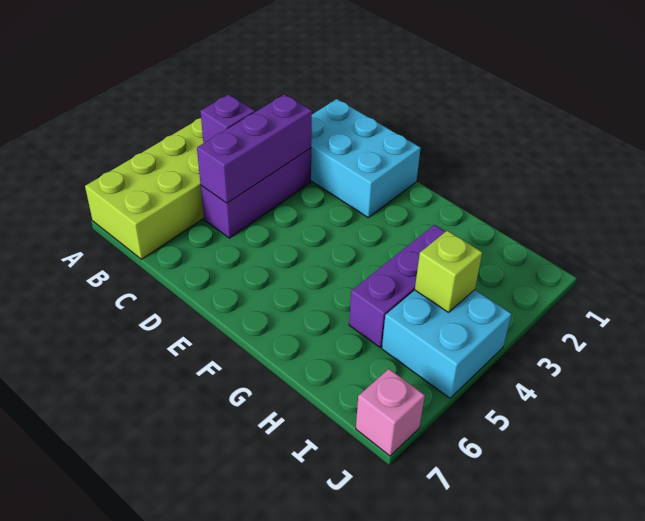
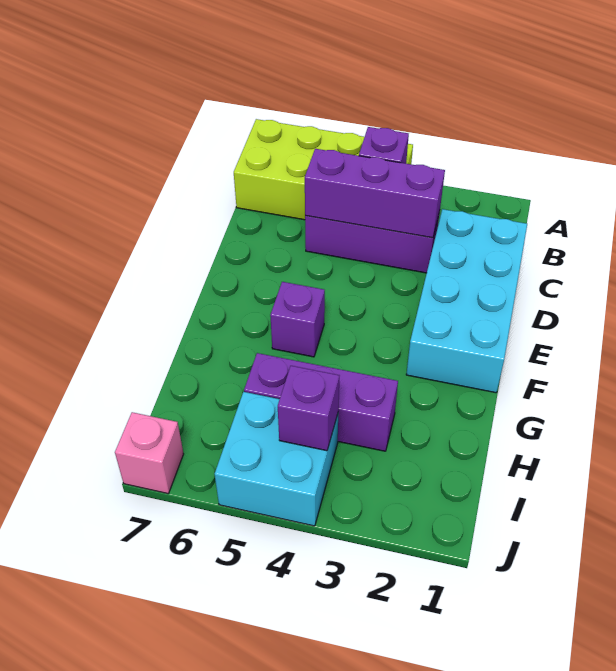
cyan brick C1:E2 level 1 -> cyan brick C1:F2 level 1
none -> purple brick F5 level 1
lime brick I4 level 2 -> purple brick I4 level 2

